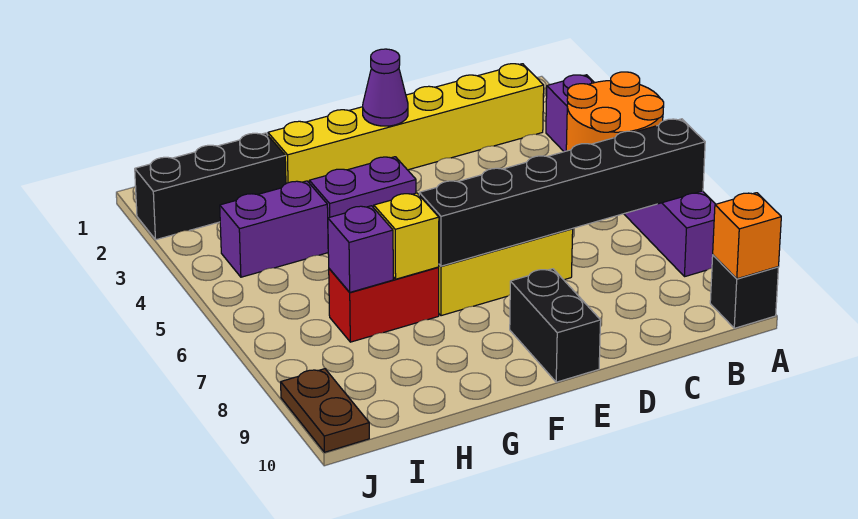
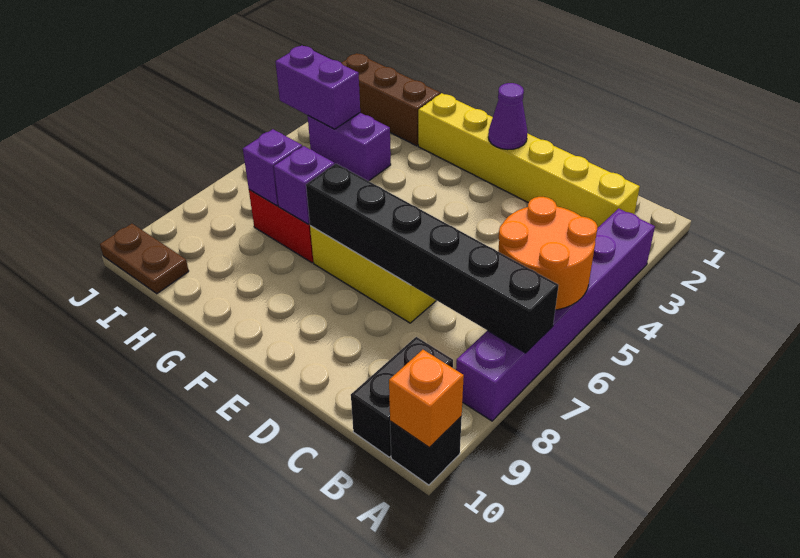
black brick E9:E10 level 1 -> black brick B9:B10 level 1
purple brick F4:G4 level 1 -> purple brick I4:J4 level 2
yellow brick G7 level 2 -> purple brick G7 level 2
black brick H2:J2 level 1 -> brown brick H2:J2 level 1
brown plate J9:J10 level 1 -> brown plate I10:J10 level 1

